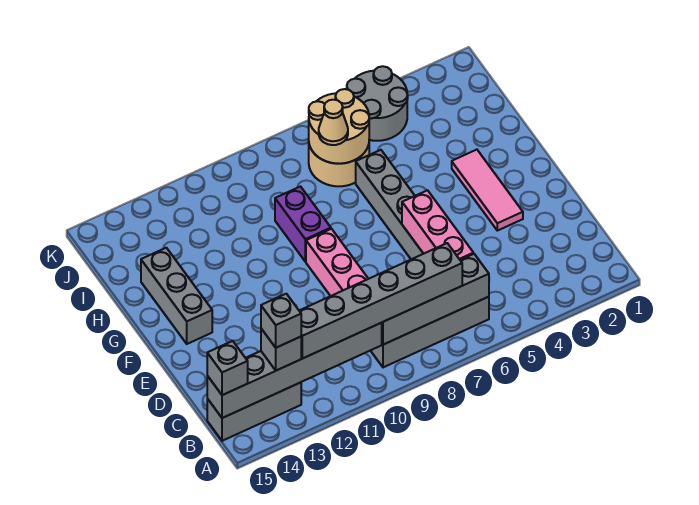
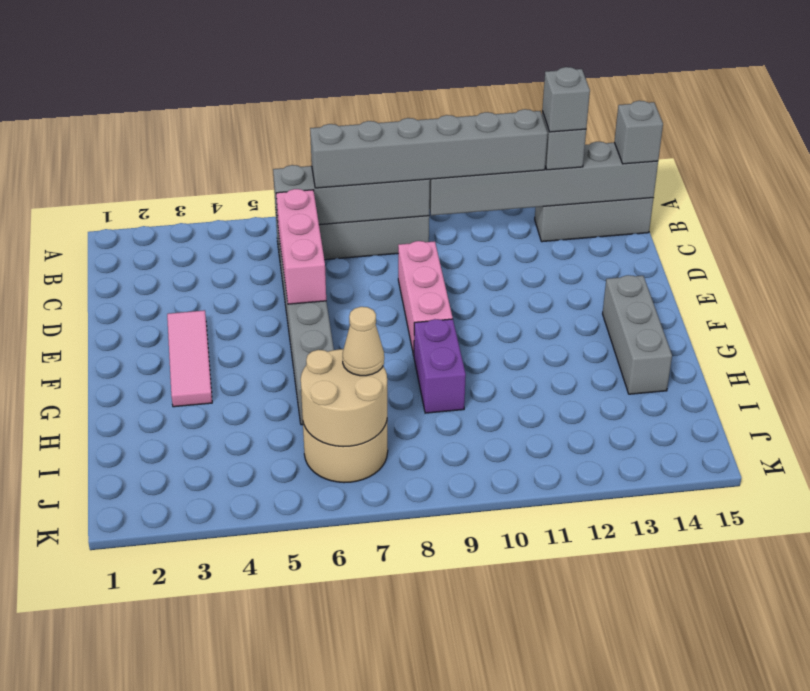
grey round brick J4:K5 level 1 -> none

